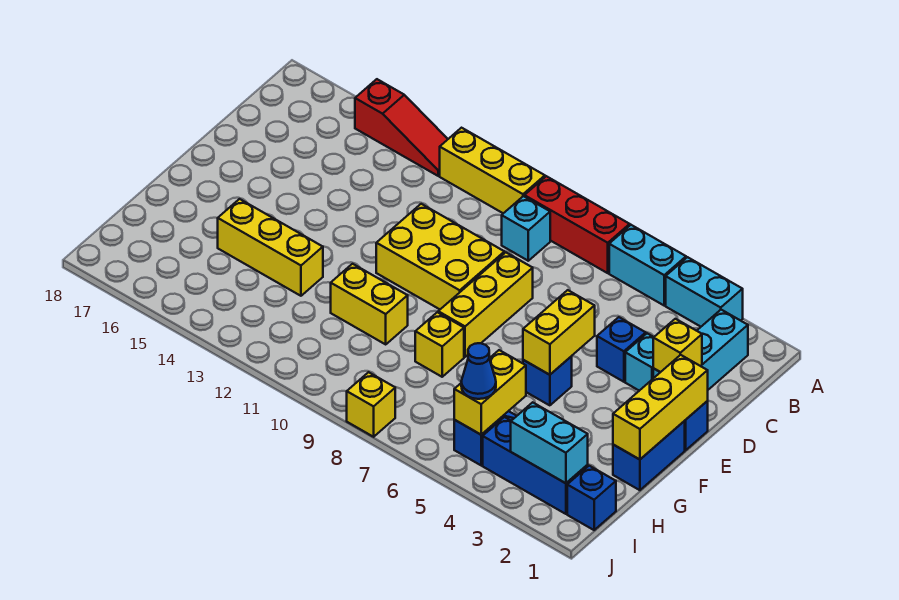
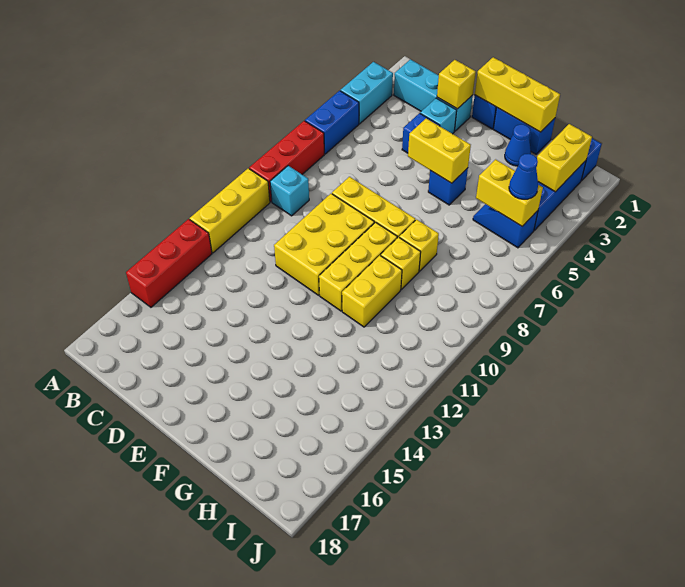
cyan brick A5:A6 level 1 -> blue brick A5:A6 level 1
red slope A13:A15 level 1 top 15 -> red brick A13:A15 level 1
none -> blue cone G2 level 1
yellow brick G13:G15 level 1 -> yellow brick F9:F11 level 1
cyan brick I2:I3 level 2 -> yellow brick I2:I3 level 2
yellow brick J8 level 1 -> yellow brick G9 level 1

